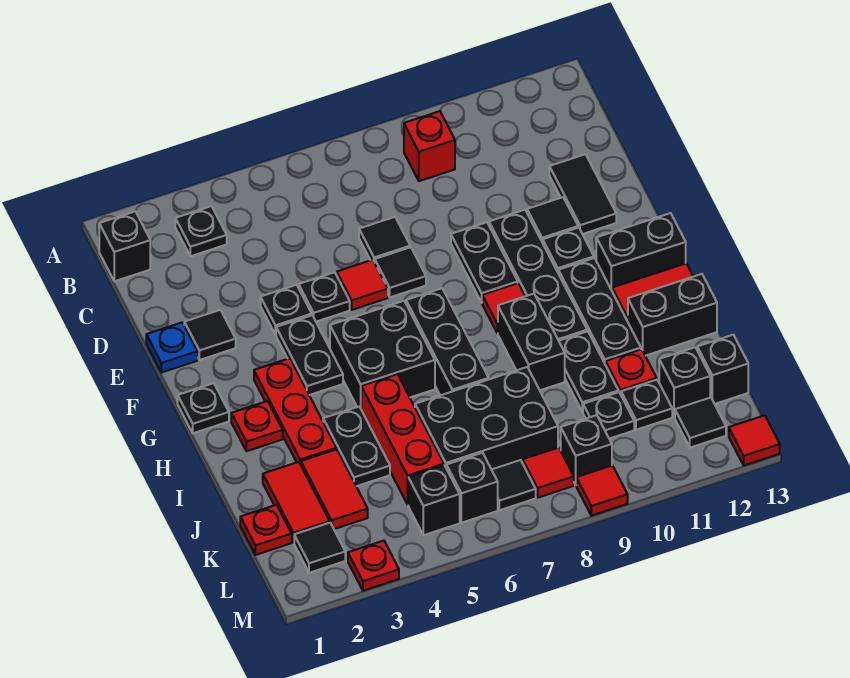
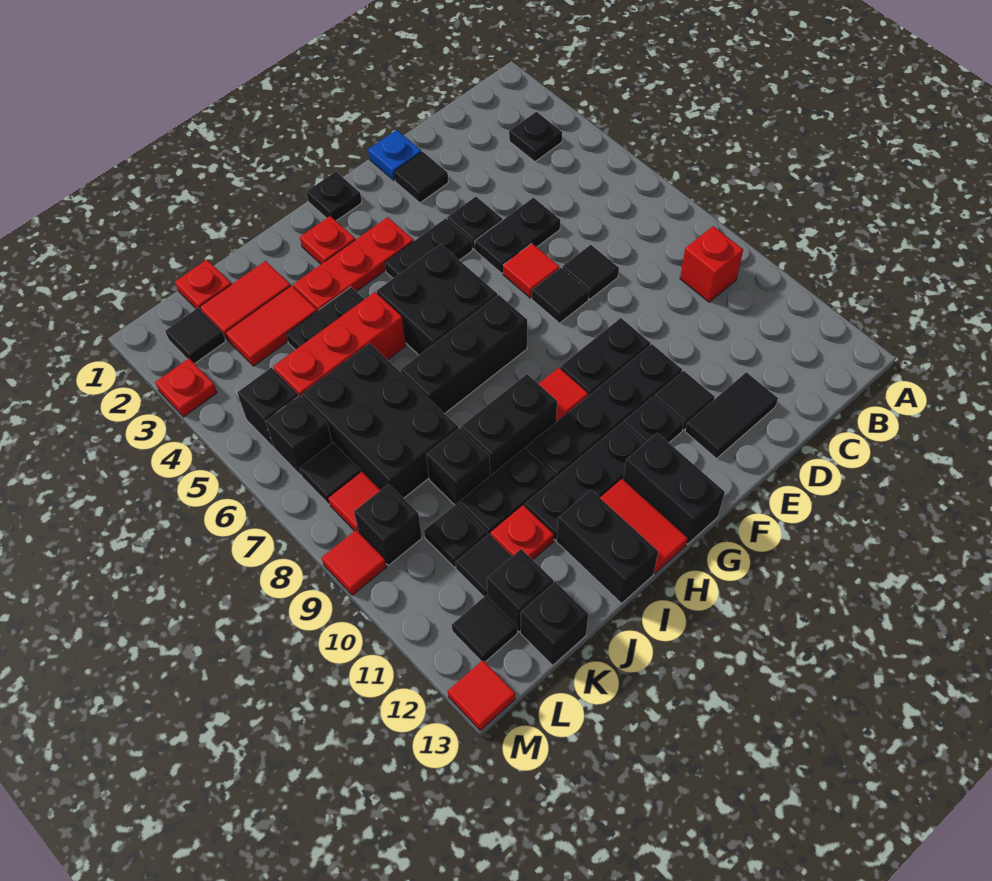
black brick B1 level 1 -> black brick J9 level 1
black plate E5 level 1 -> black plate D5:E5 level 1
black plate K11 level 1 -> black tile K11 level 1

